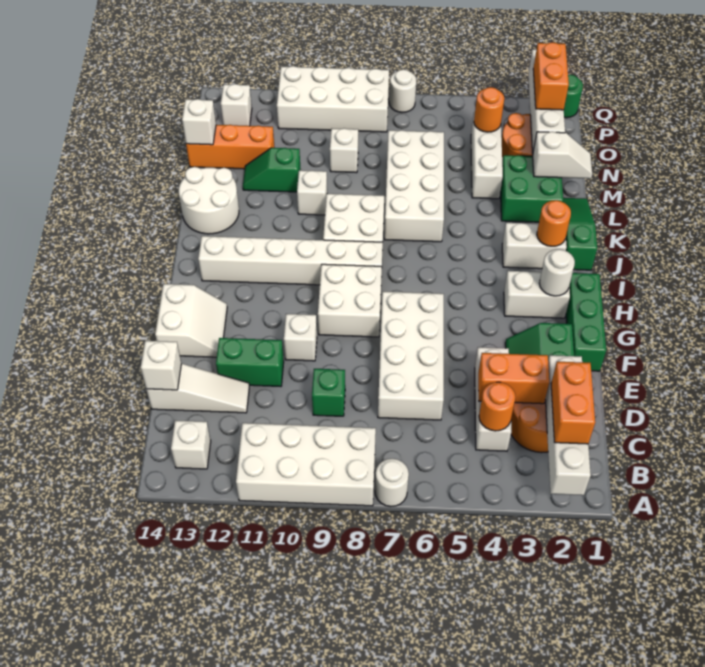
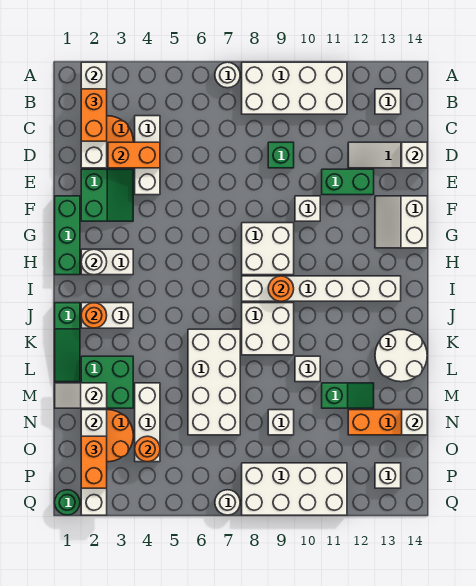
orange round brick C4 level 2 -> orange round brick I9 level 2
white brick D6:G7 level 1 -> none

